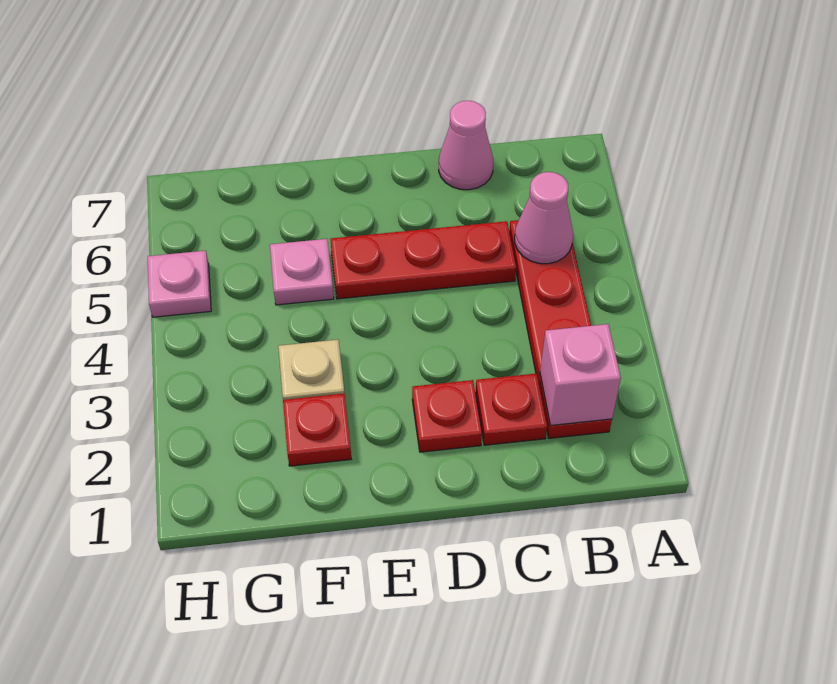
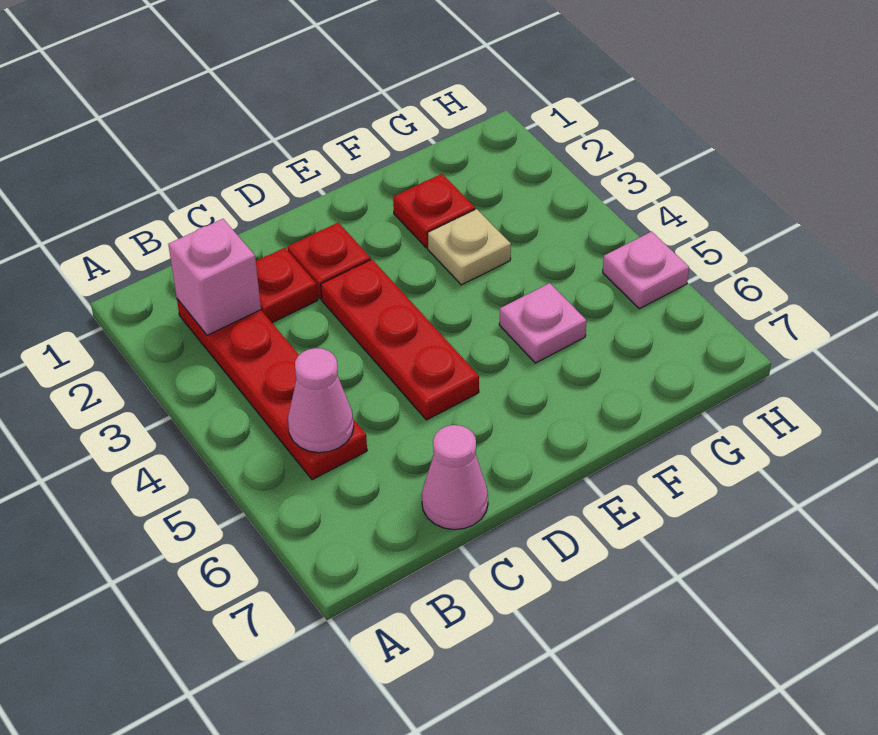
red plate C5:E5 level 1 -> red plate D3:D5 level 1

